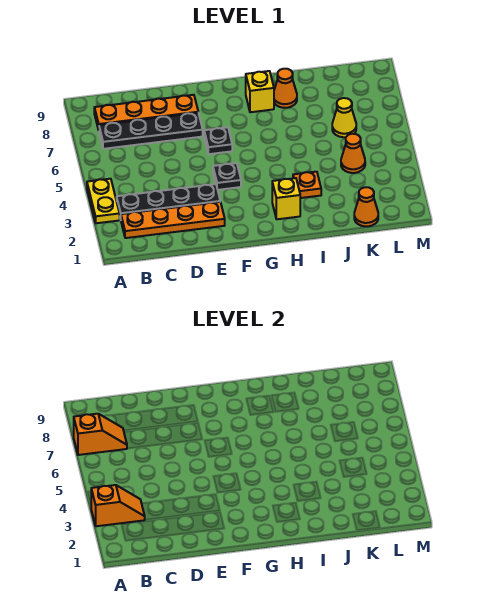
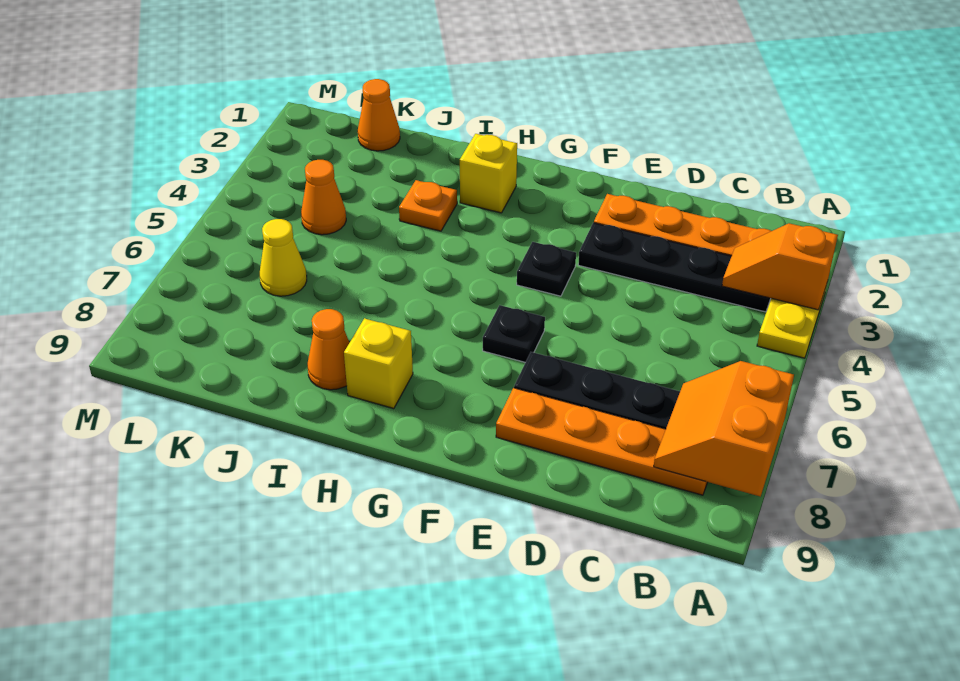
orange slope A7:B7 level 2 top A -> orange slope A7:B8 level 2 top A

